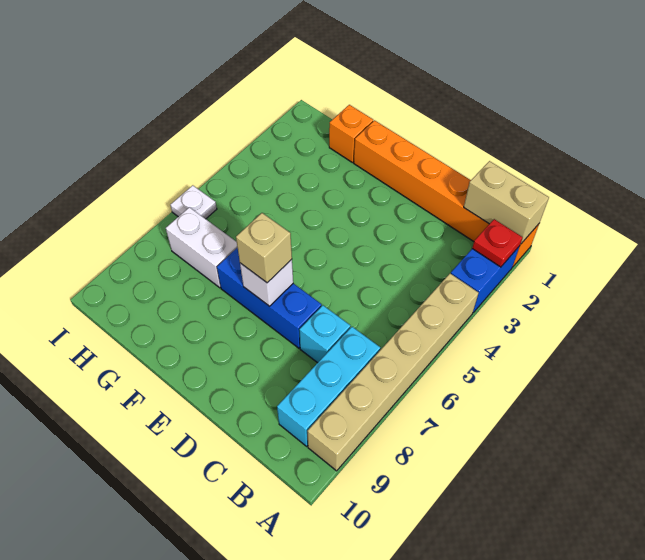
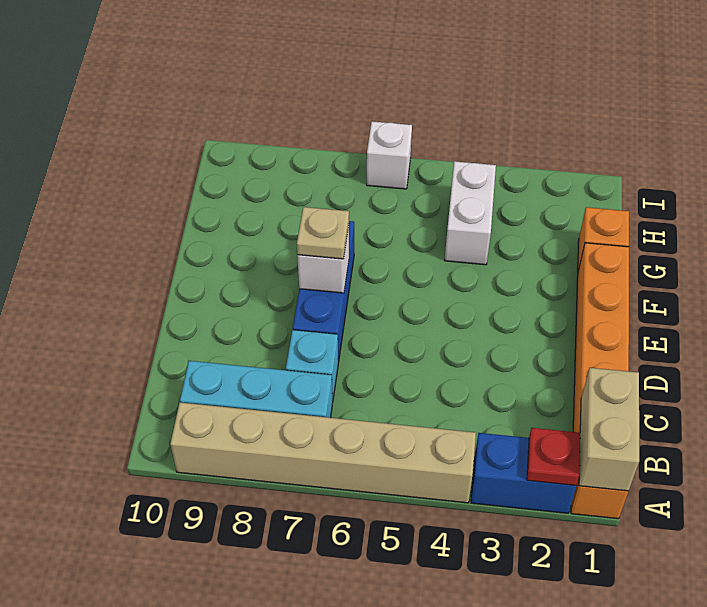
tan brick E7 level 3 -> tan plate E7 level 3
white brick G7:H7 level 1 -> white brick G4:H4 level 1
white plate I6 level 1 -> white brick I6 level 1

